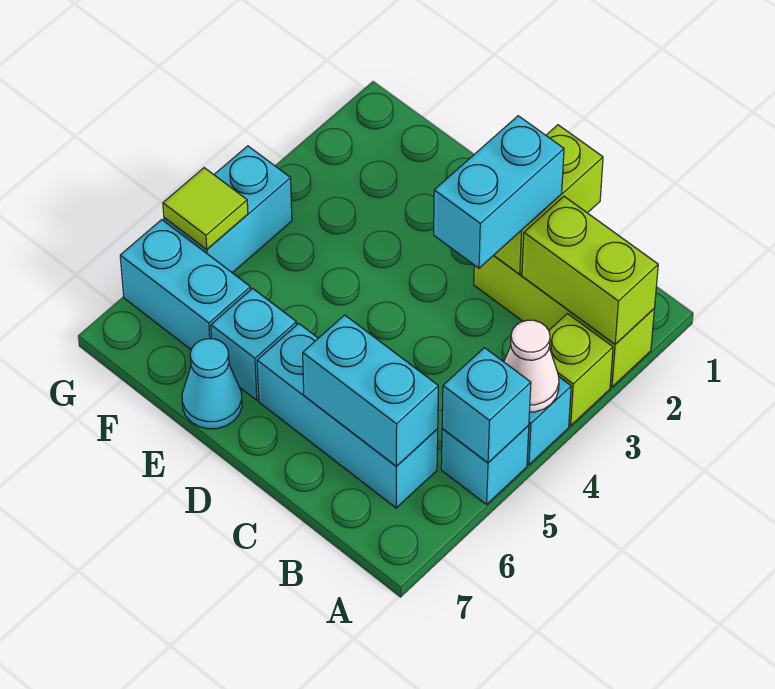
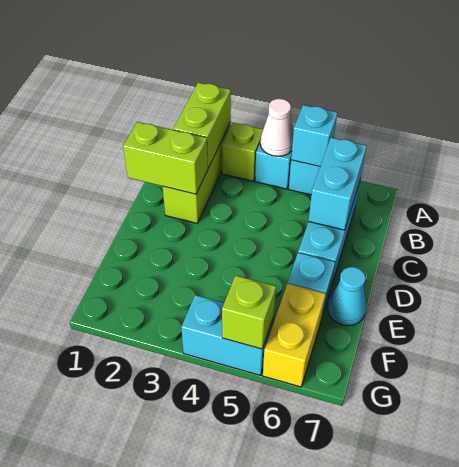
cyan brick C2:C3 level 3 -> none
cyan brick F6:G6 level 1 -> yellow brick F6:G6 level 1
lime tile G5 level 2 -> lime brick G5 level 2

